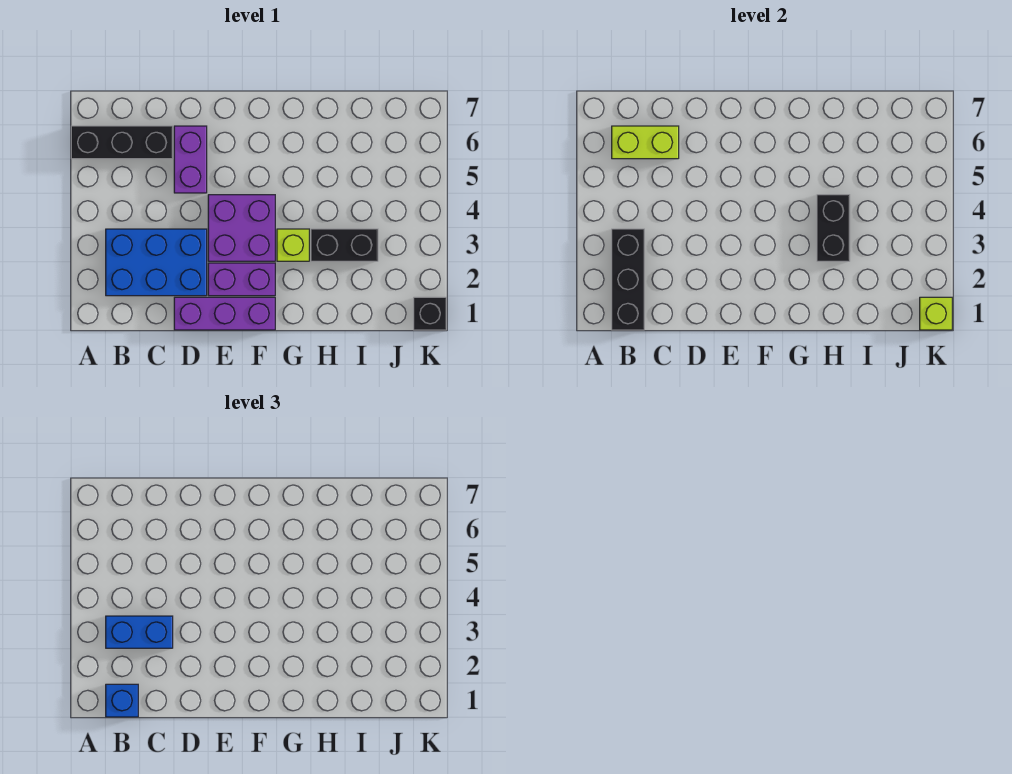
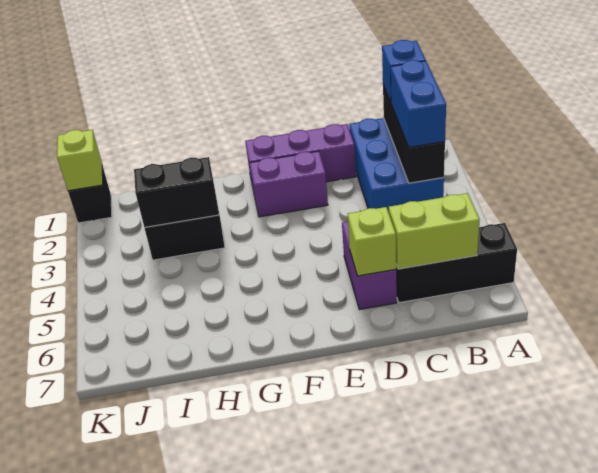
blue brick B2:D3 level 1 -> blue brick B1:C3 level 1
blue brick B3:C3 level 3 -> blue brick B2:B3 level 3
purple brick E3:F4 level 1 -> none
lime brick G3 level 1 -> lime brick D6 level 2
black brick H3:H4 level 2 -> black brick H3:I3 level 2

